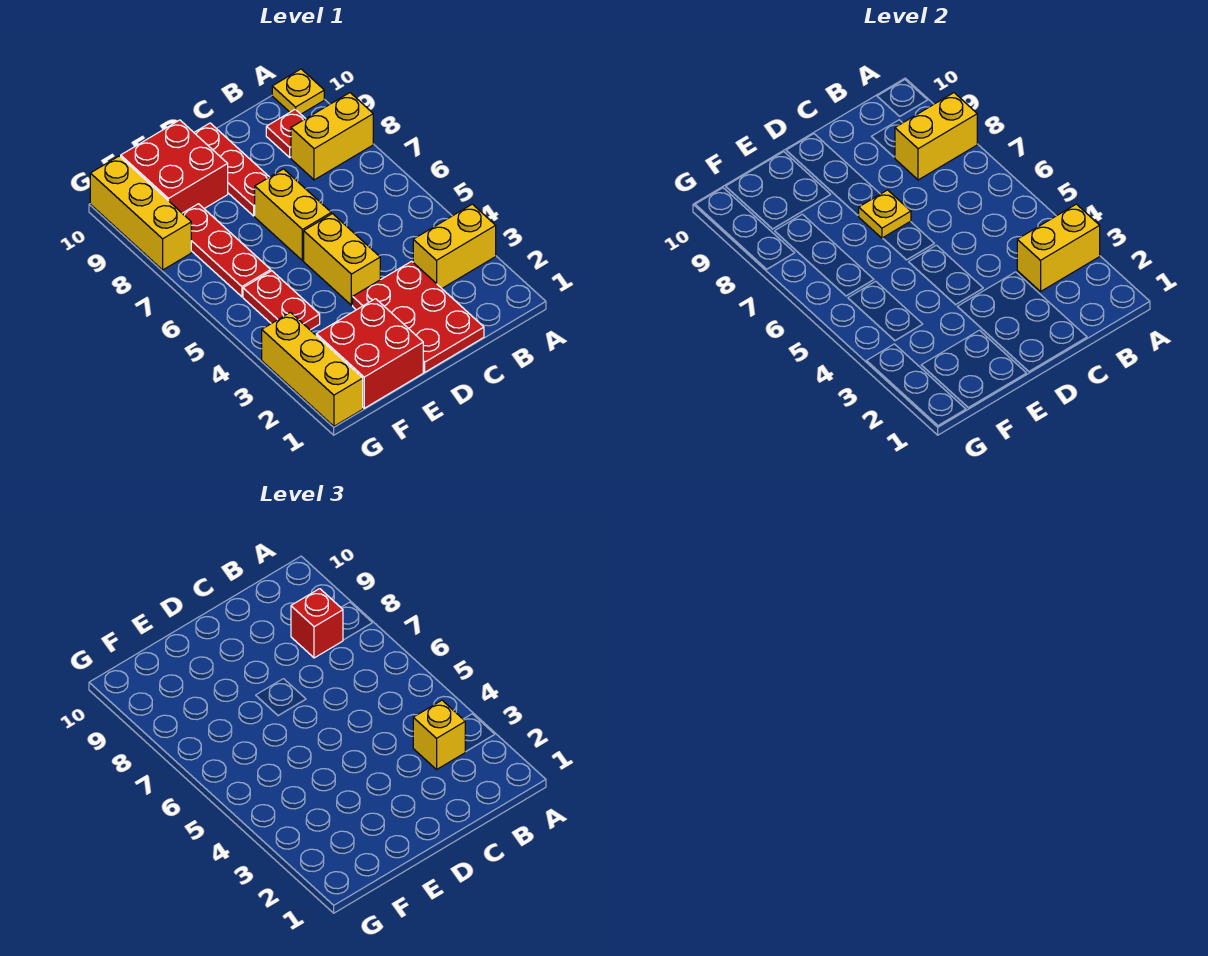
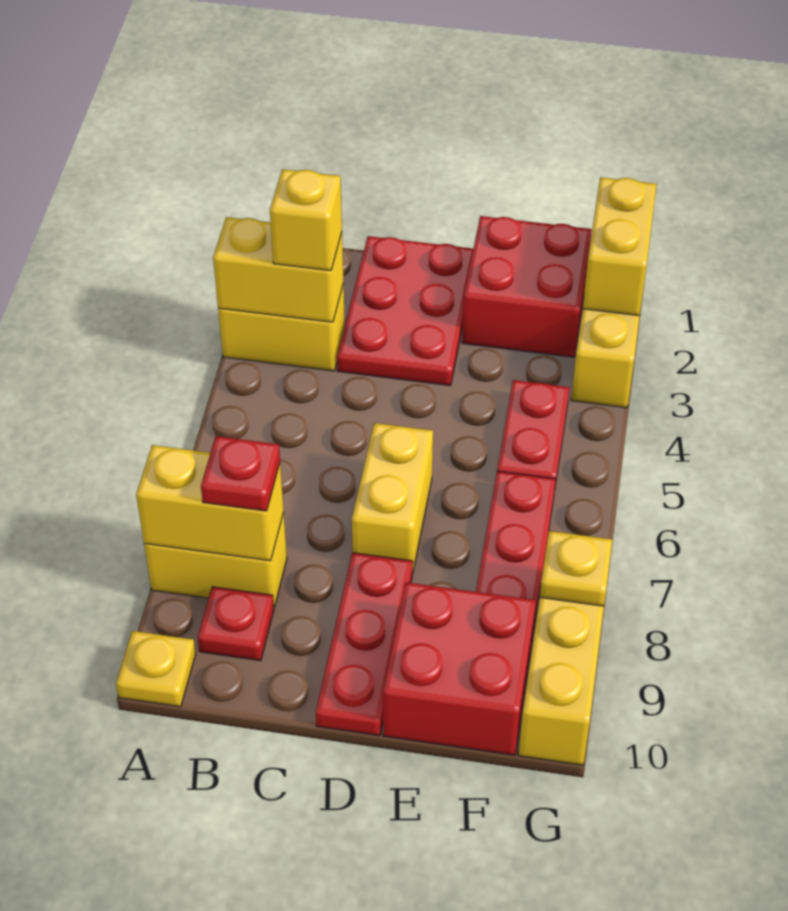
red brick B8 level 3 -> red plate B8 level 3
yellow brick D4:D5 level 1 -> yellow brick G1:G2 level 2
yellow plate D7 level 2 -> yellow plate G8 level 2

